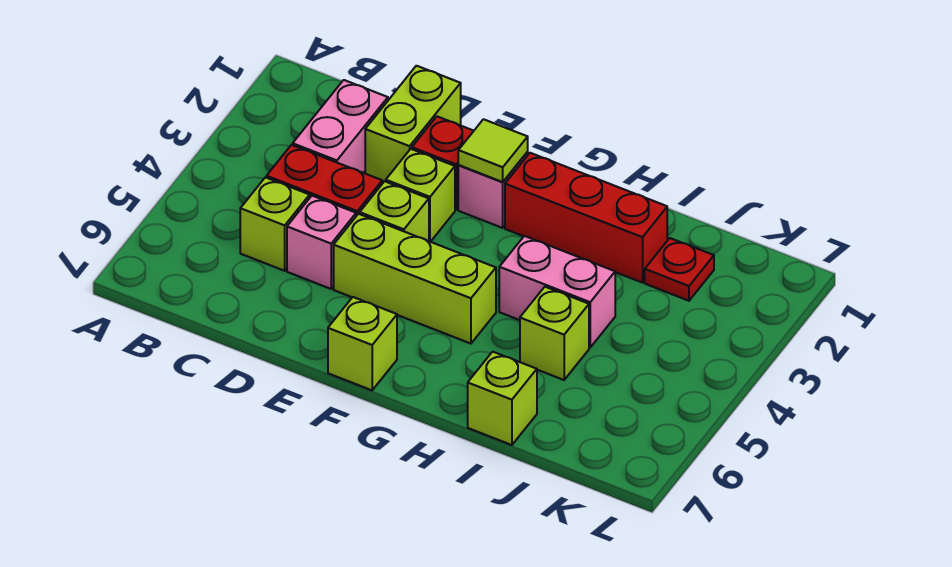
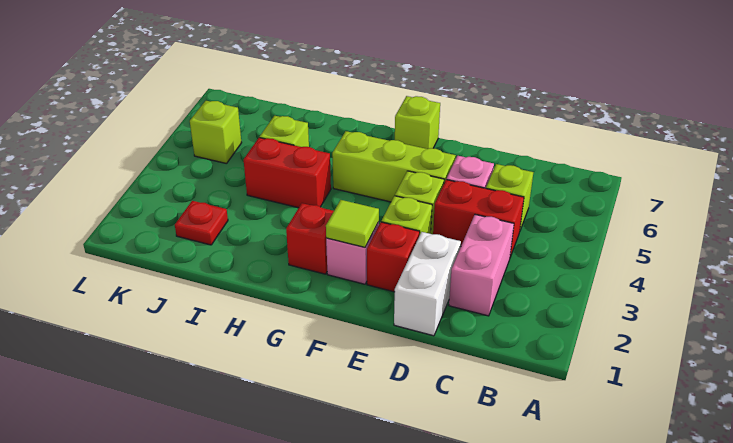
lime brick D1:D2 level 1 -> white brick D1:D2 level 1
red brick G2:I2 level 1 -> red brick G2 level 1
pink brick H4:I4 level 1 -> red brick H4:I4 level 1
lime brick I7 level 1 -> lime brick K5 level 1

